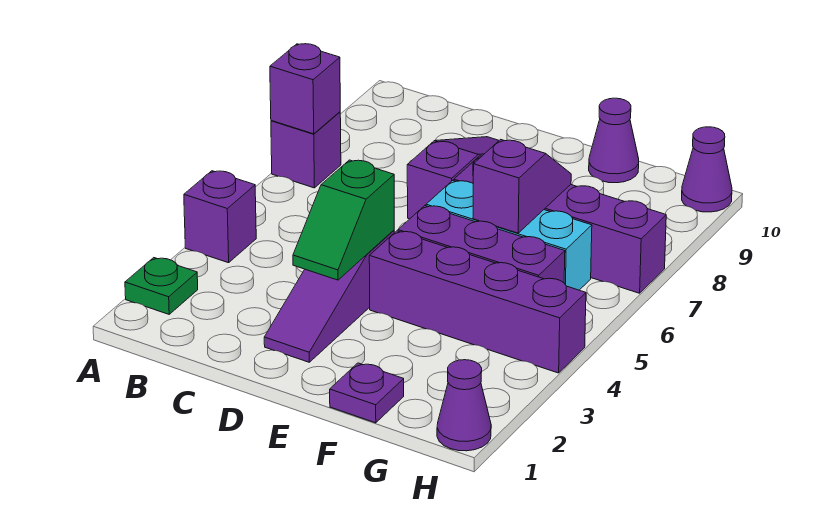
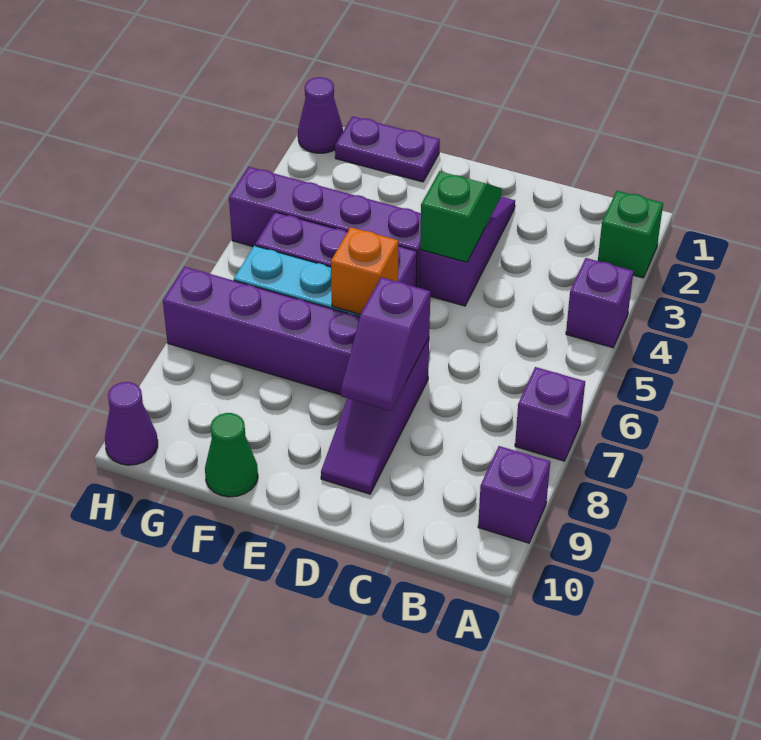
green plate A2 level 1 -> green brick A2 level 1
purple brick A7 level 2 -> purple brick A9 level 1
none -> orange brick E6 level 2
purple plate F1 level 1 -> purple plate F1:G1 level 1
purple slope F6:F7 level 2 top 6 -> purple slope D7:D8 level 2 top 7
purple cone F10 level 1 -> green cone F10 level 1

